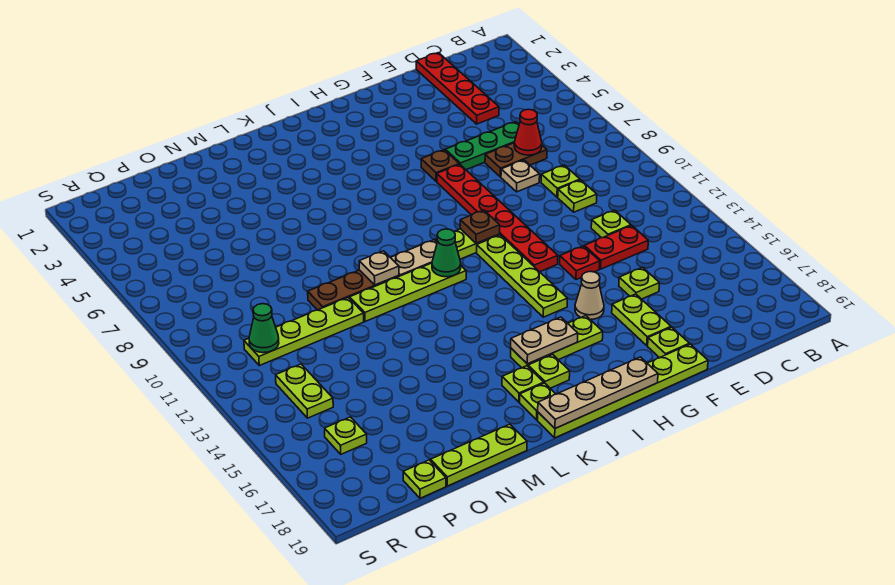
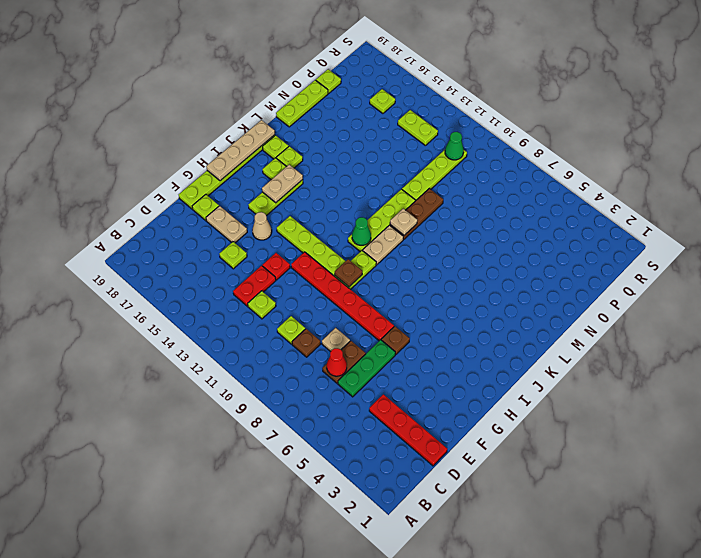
lime plate D9 level 1 -> brown plate D9 level 1
lime plate F16:F17 level 1 -> tan plate F16:F17 level 1

